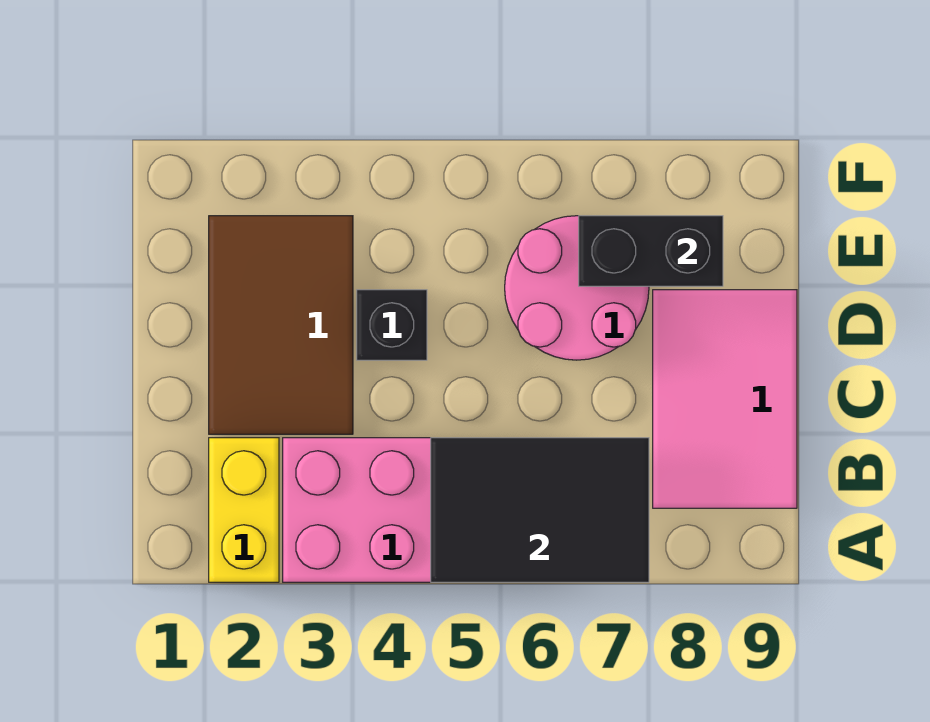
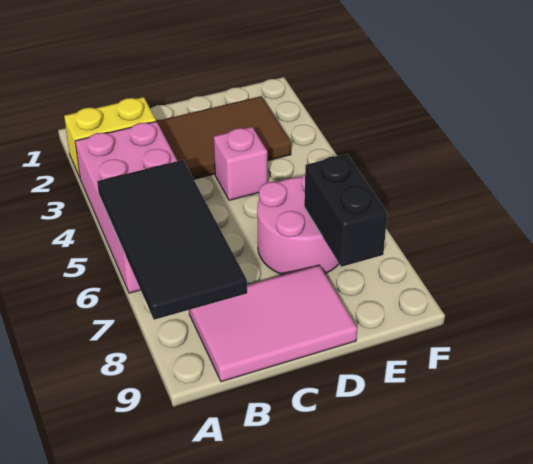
black tile A5:B7 level 2 -> black tile A5:B8 level 2
black brick D4 level 1 -> pink brick D4 level 1

